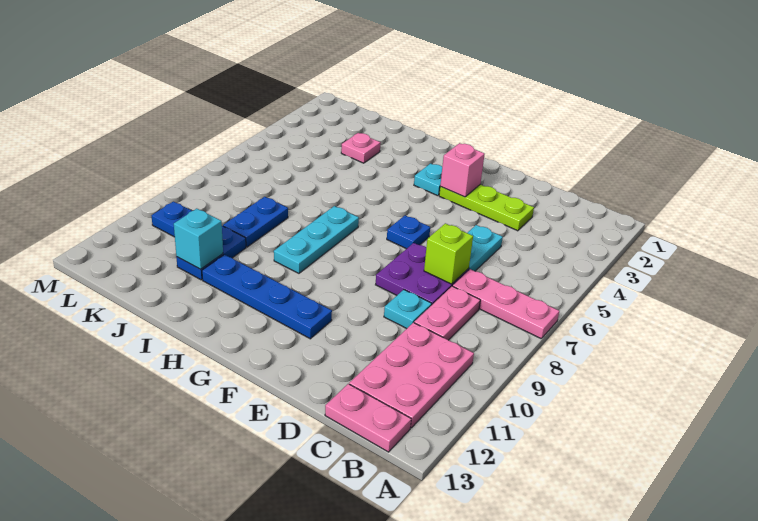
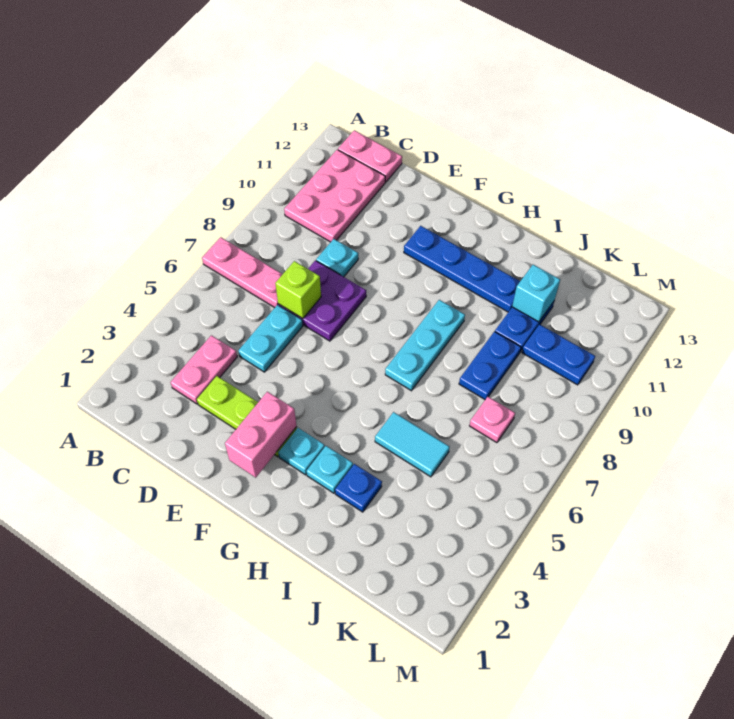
pink plate C8:C9 level 1 -> pink plate C3:C4 level 1
pink brick F3 level 2 -> pink brick F2:F3 level 2
blue plate F6 level 1 -> blue plate I3 level 1
none -> cyan plate H3 level 1
none -> cyan tile I5:J5 level 1
pink plate J3 level 1 -> pink plate K7 level 1

